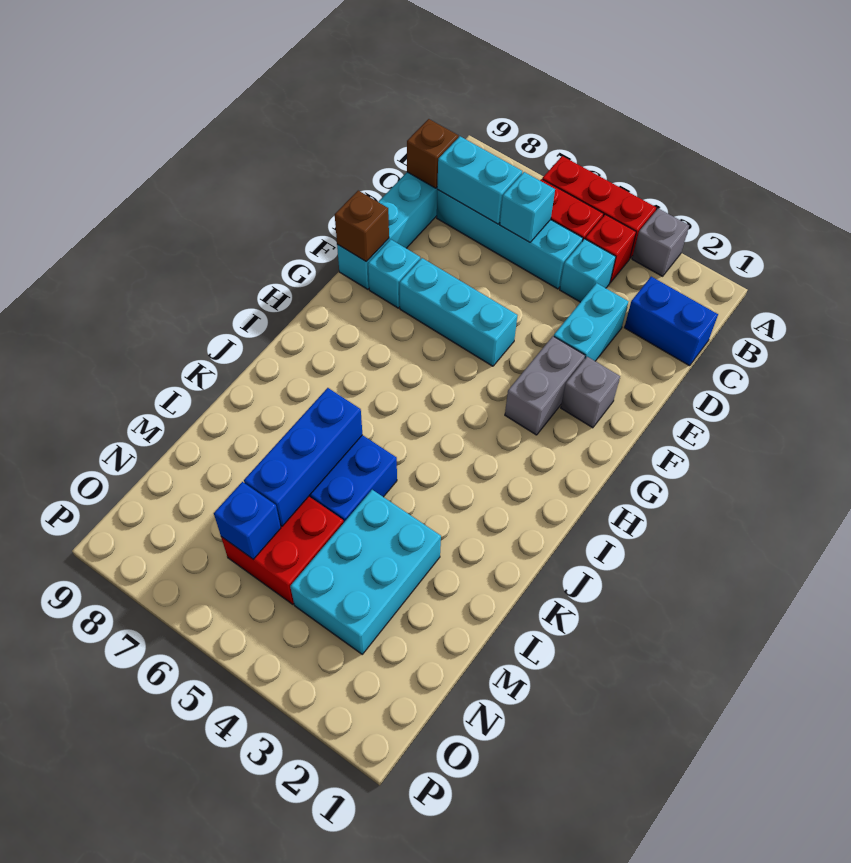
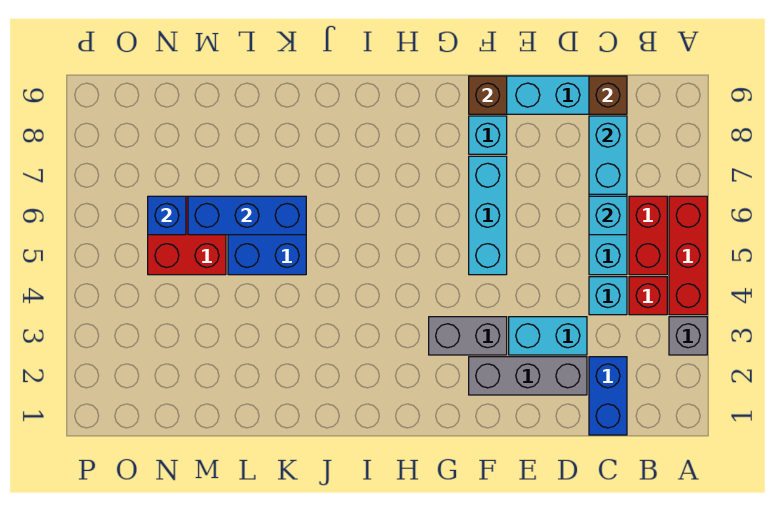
grey brick F2 level 1 -> grey brick D2:F2 level 1
cyan brick L3:N4 level 1 -> none

